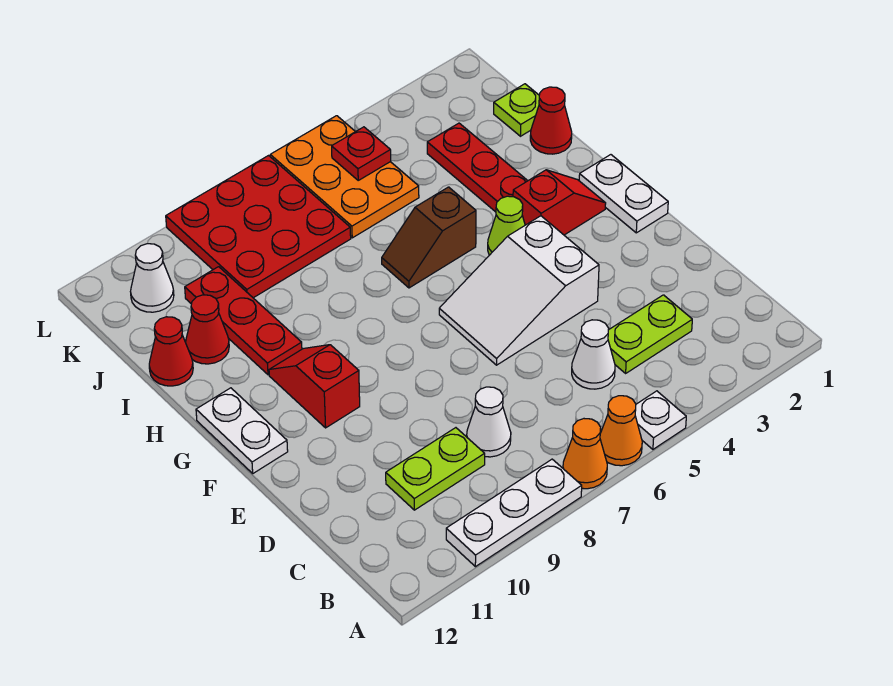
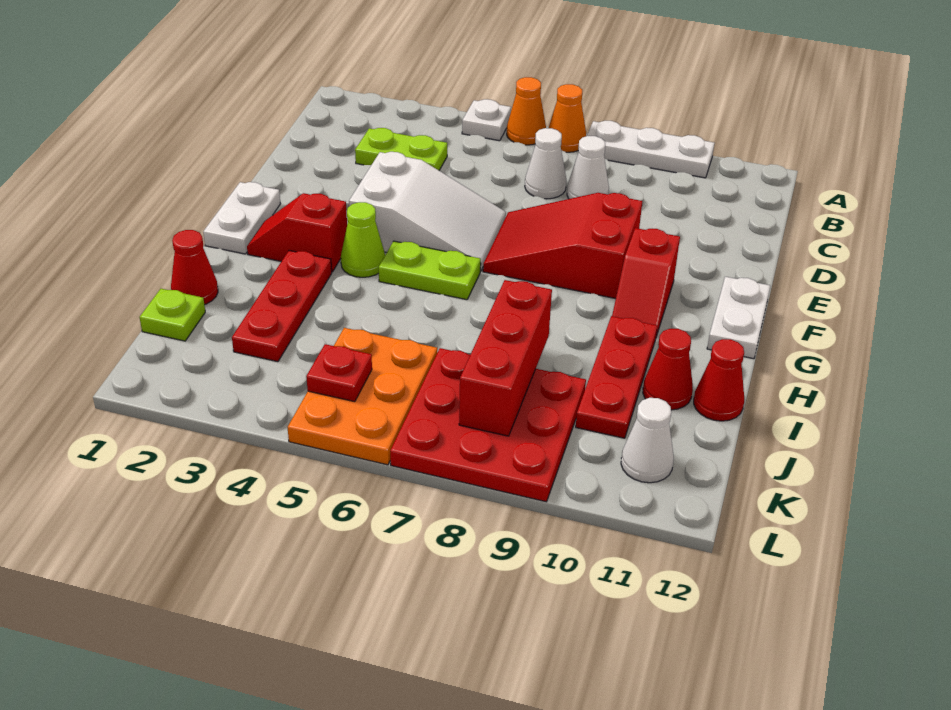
white cone C5 level 1 -> white cone C7 level 1
lime plate C9:C10 level 1 -> lime plate G5:G6 level 1
none -> red slope E7:F9 level 1 top 9
brown slope H5:H6 level 1 top 5 -> none
none -> red brick I8:K8 level 2

